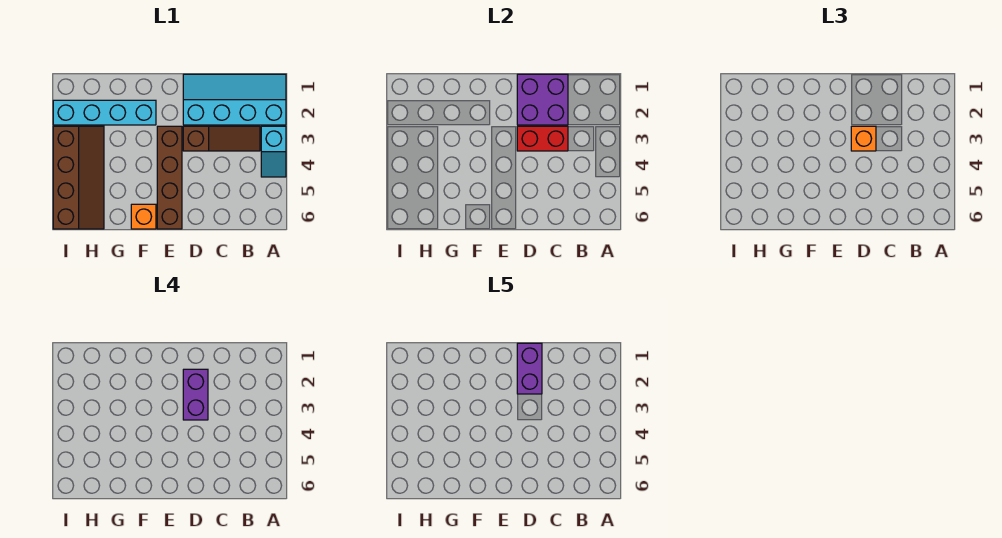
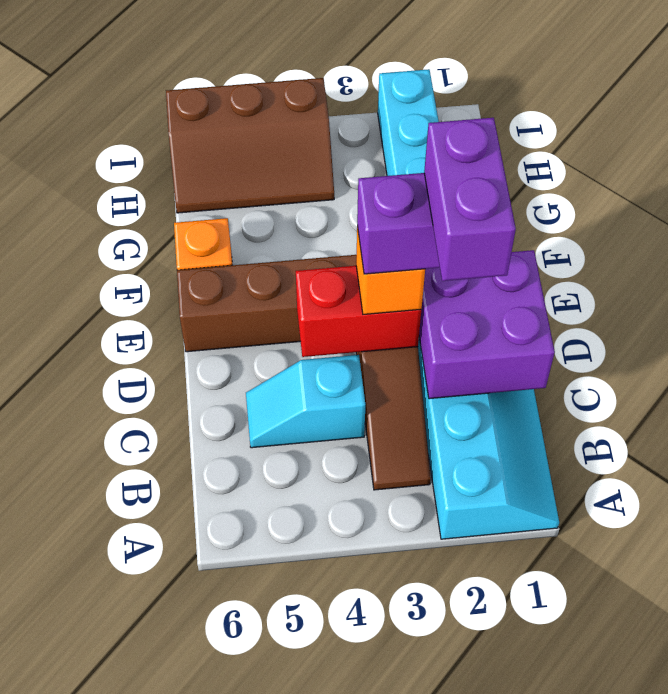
cyan slope A3:A4 level 1 top 3 -> cyan slope C4:C5 level 1 top 4
red brick C3:D3 level 2 -> red brick D3:D4 level 2
purple brick D1:D2 level 5 -> purple brick C2:D2 level 5
brown slope H3:I6 level 1 top I -> brown slope H4:I6 level 1 top I

